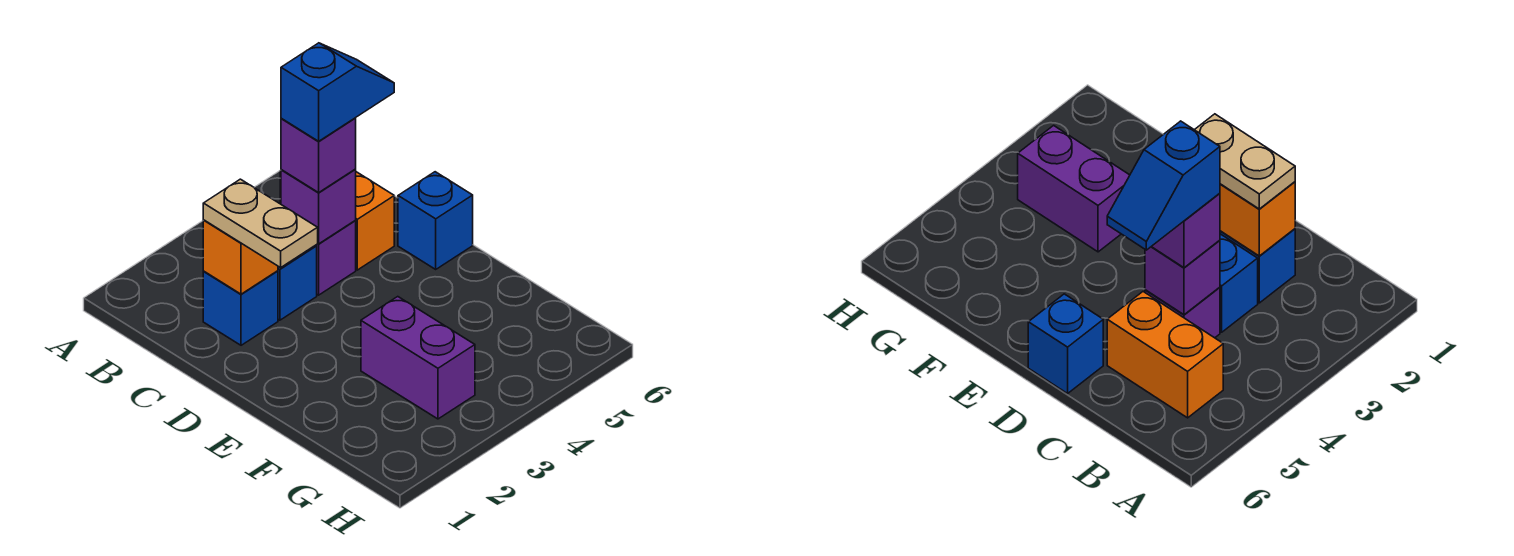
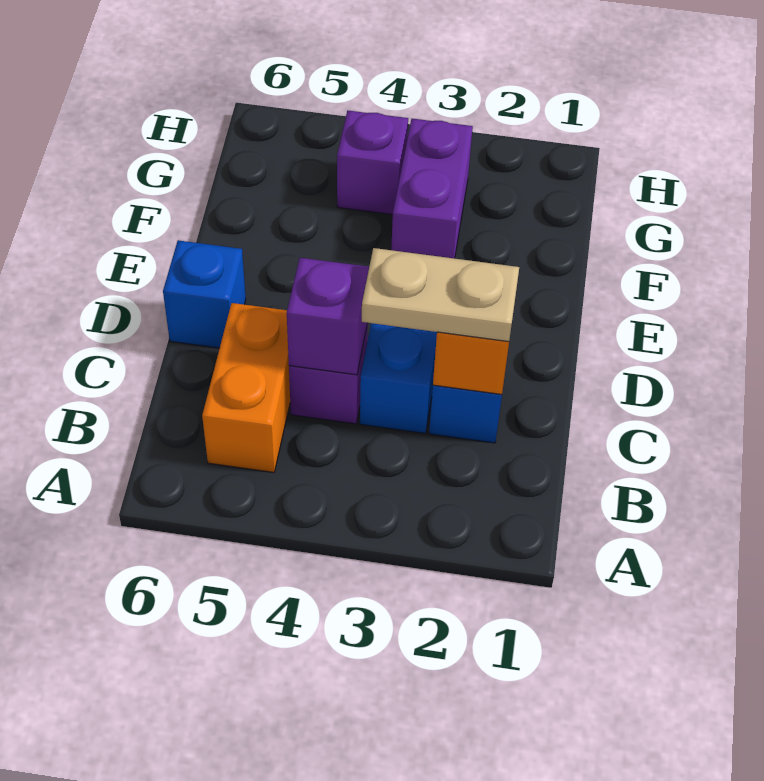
tan plate C2:D2 level 3 -> tan plate C2:C3 level 3
purple brick C4 level 3 -> purple brick G4 level 1
blue slope C4:C5 level 4 top 4 -> none

